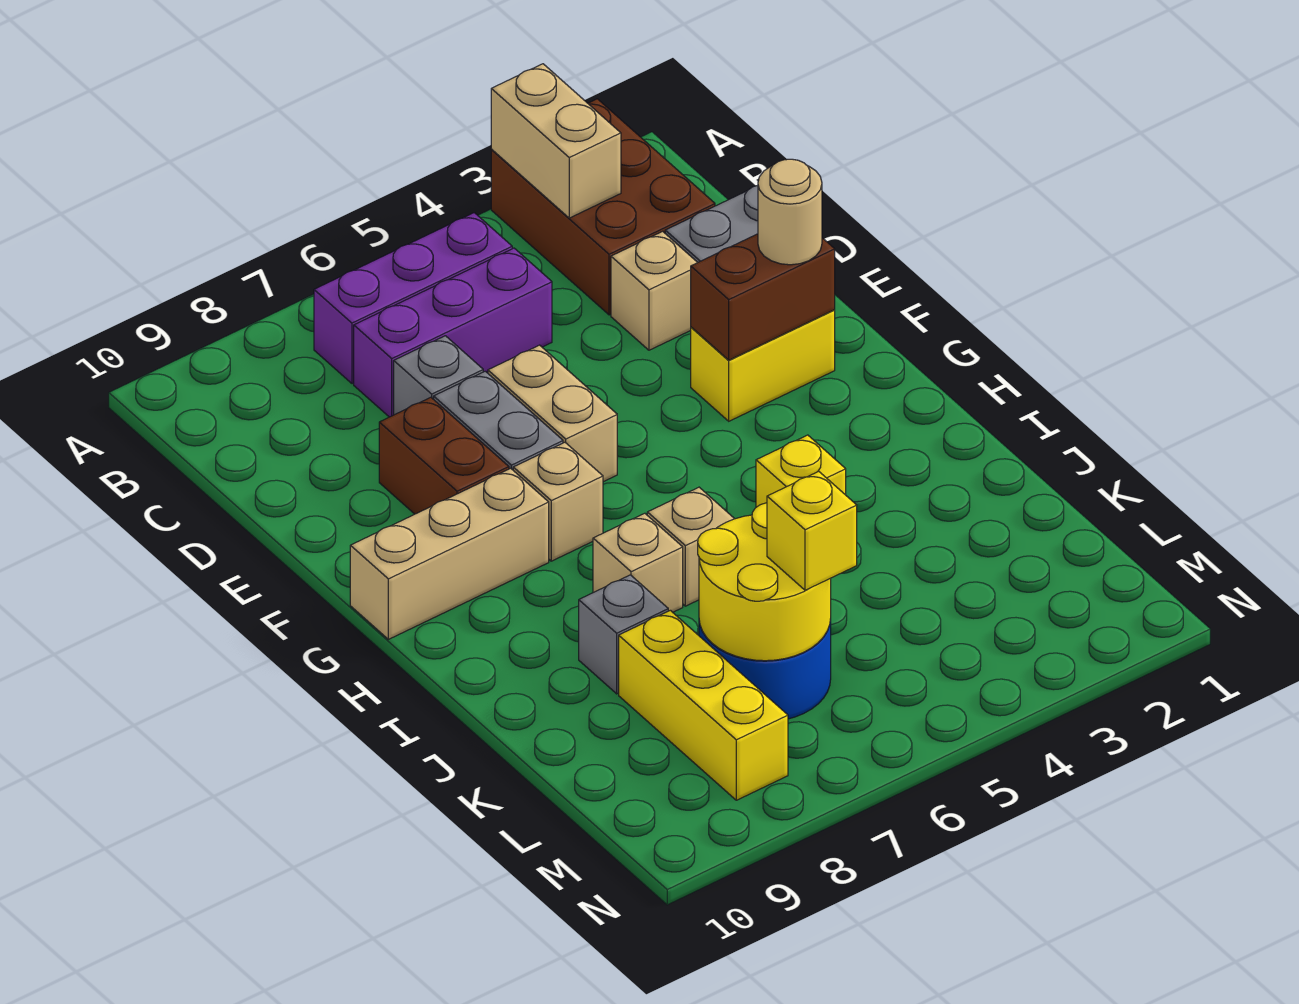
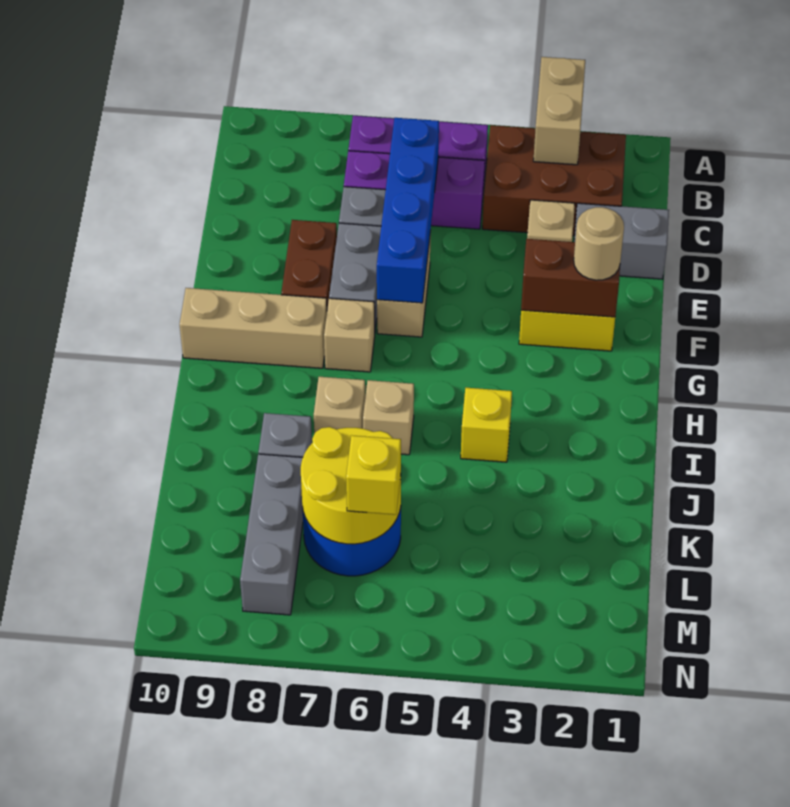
brown brick A2:C3 level 1 -> brown brick B2:C4 level 1
none -> blue brick C6:F6 level 2
yellow brick K8:M8 level 1 -> grey brick K8:M8 level 1

